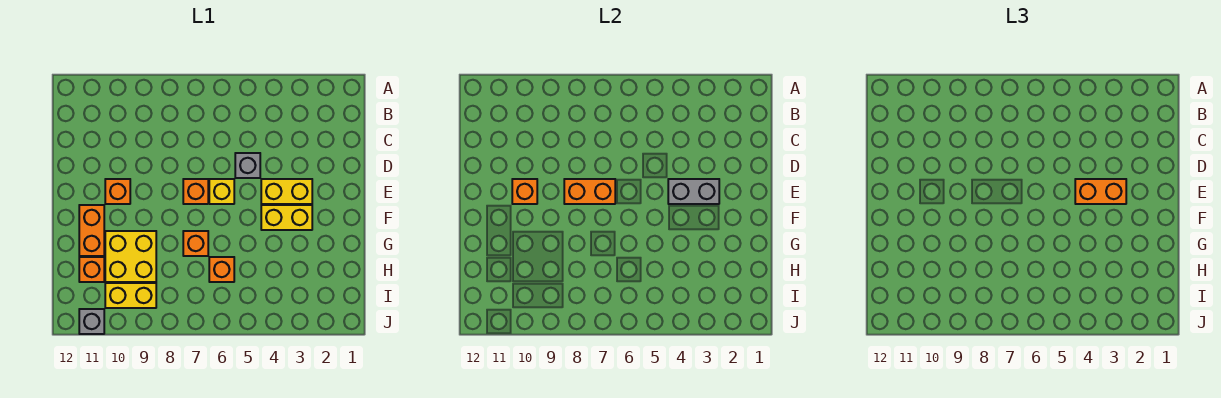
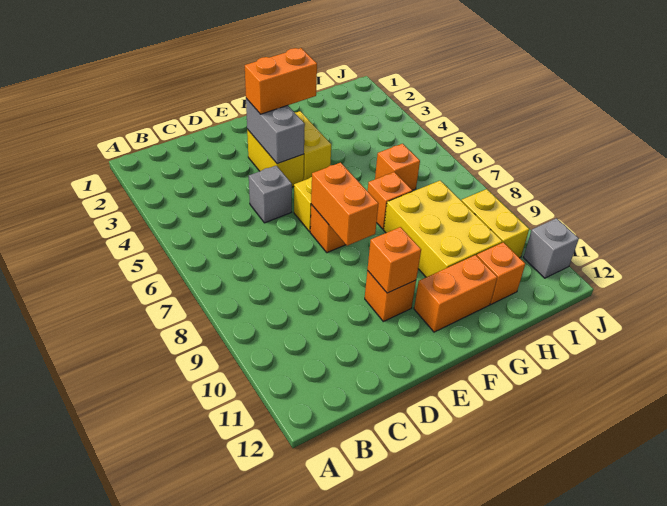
orange brick E3:E4 level 3 -> orange brick E3:F3 level 3
yellow brick G9:H10 level 1 -> yellow brick G8:H10 level 1

